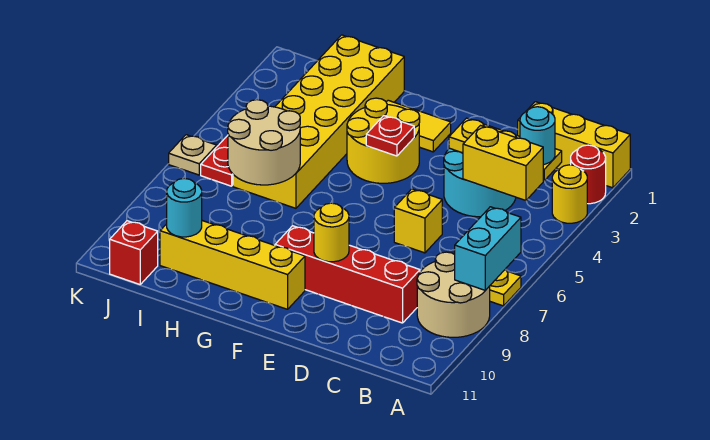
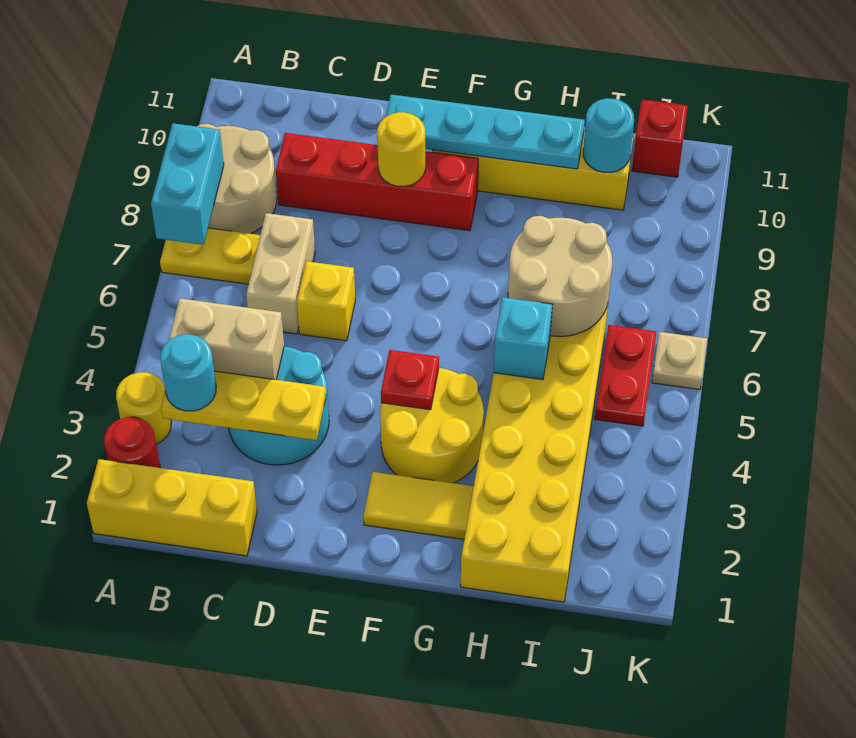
yellow brick B4:C4 level 2 -> tan brick B4:C4 level 2
none -> tan brick C6:C7 level 1
none -> cyan plate E10:H10 level 2
none -> cyan brick H5 level 2

